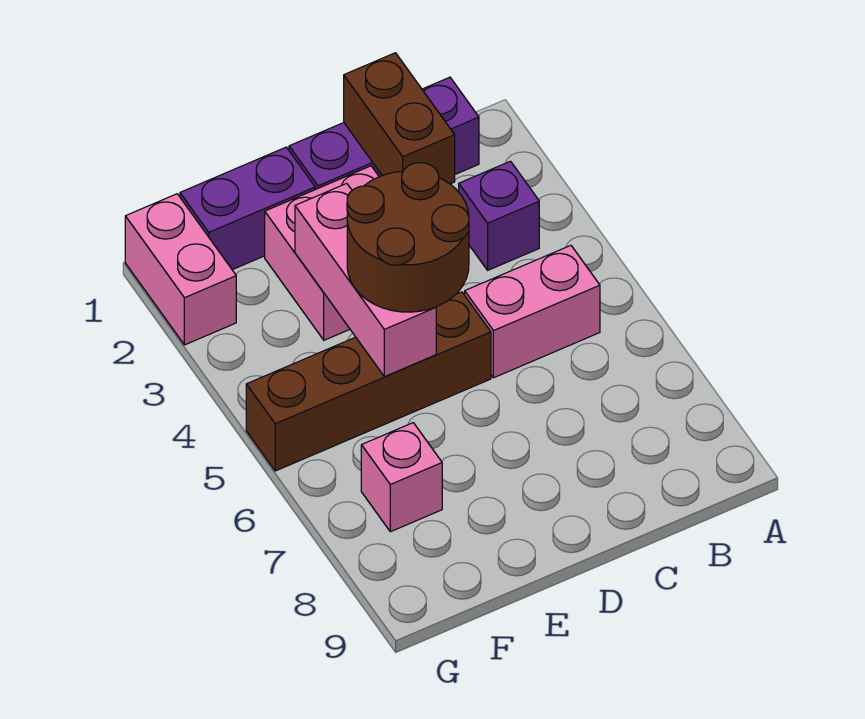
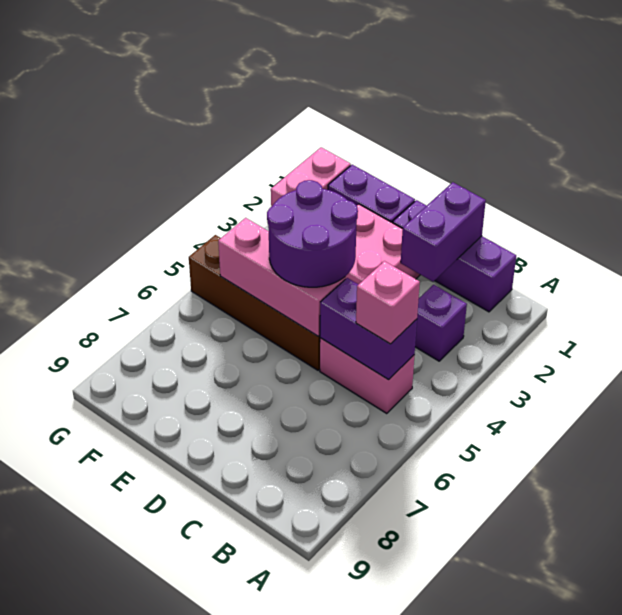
none -> purple brick B5:C5 level 2
brown brick C1:C2 level 2 -> purple brick C1:C2 level 2
brown round brick D4:E5 level 3 -> purple round brick D4:E5 level 3
pink brick E3:E5 level 2 -> pink brick D5:F5 level 2
pink brick F7 level 1 -> pink brick B5 level 3

